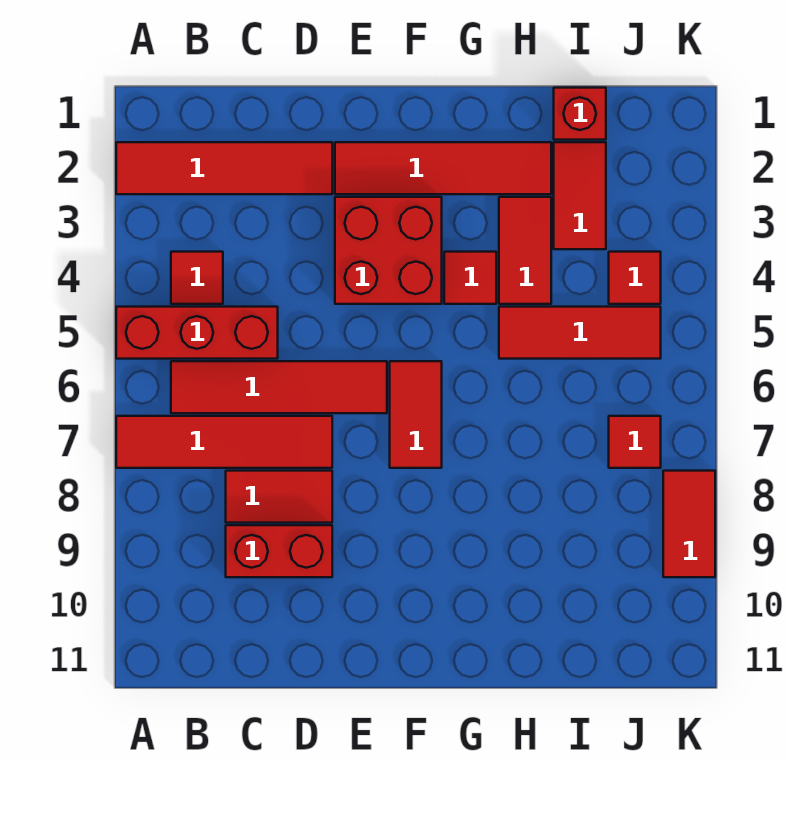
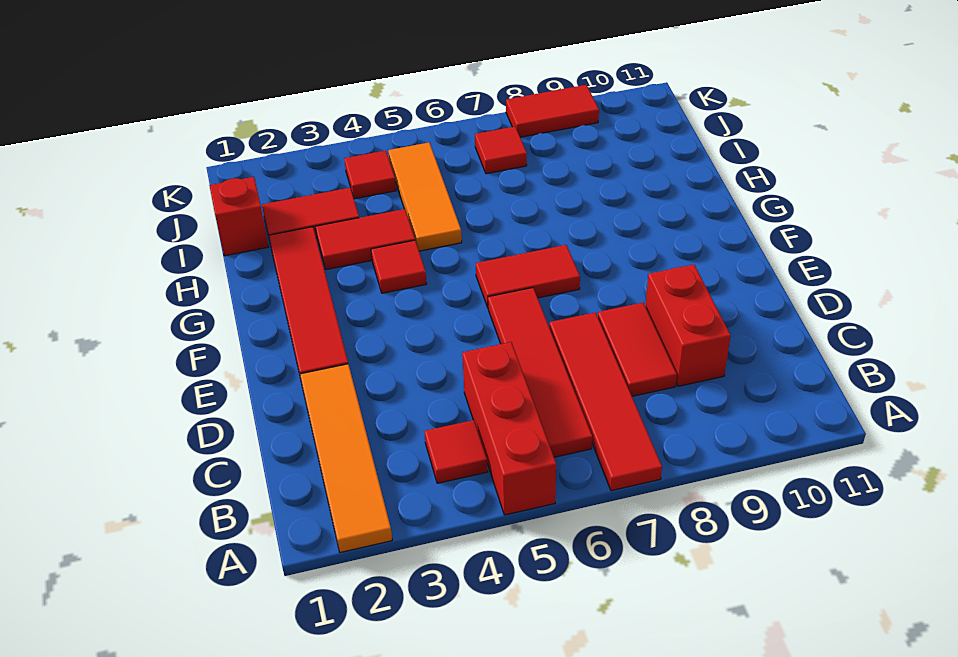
red tile A2:D2 level 1 -> orange tile A2:D2 level 1
red brick E3:F4 level 1 -> none
red tile H5:J5 level 1 -> orange tile H5:J5 level 1

